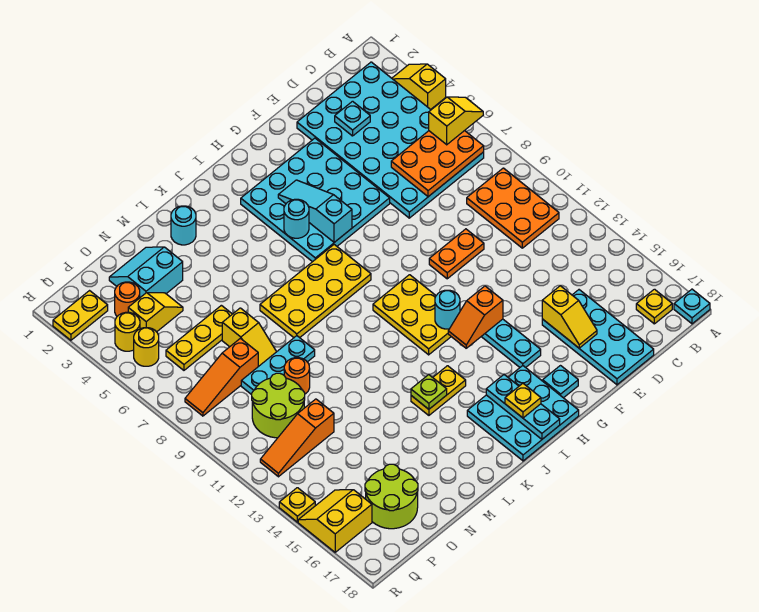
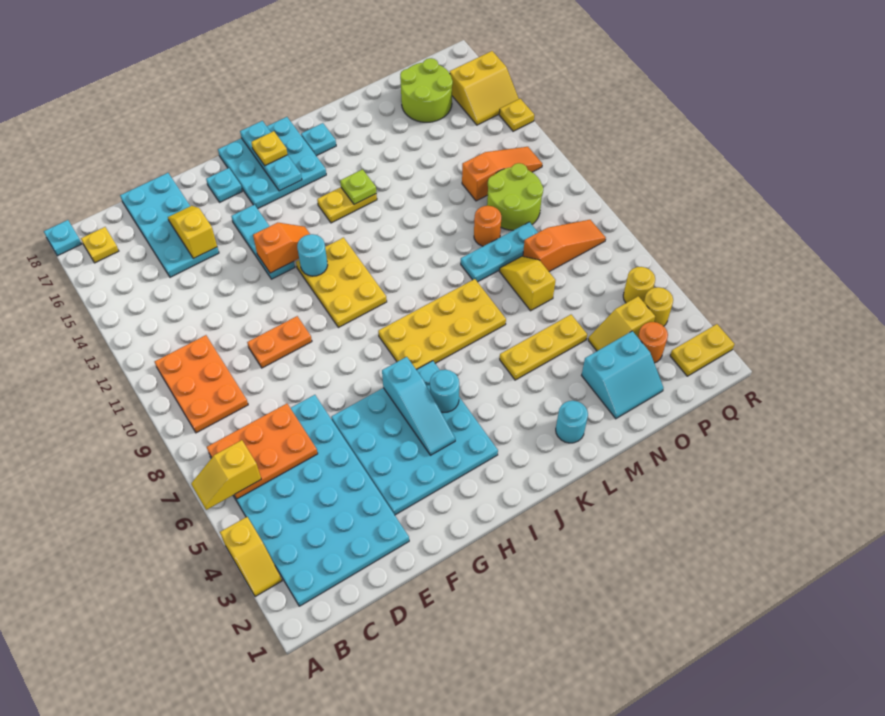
cyan plate D3 level 2 -> cyan plate K17 level 1
yellow plate N6:P6 level 1 -> yellow plate L5:N5 level 1

